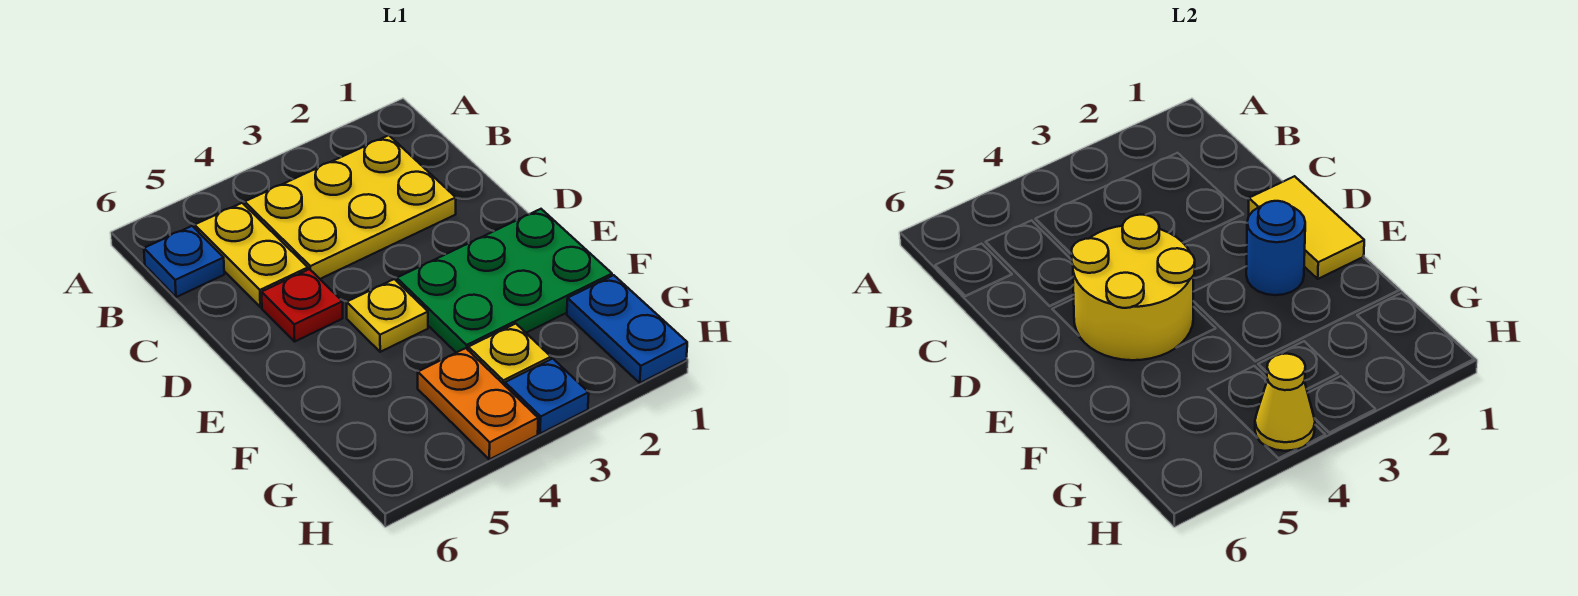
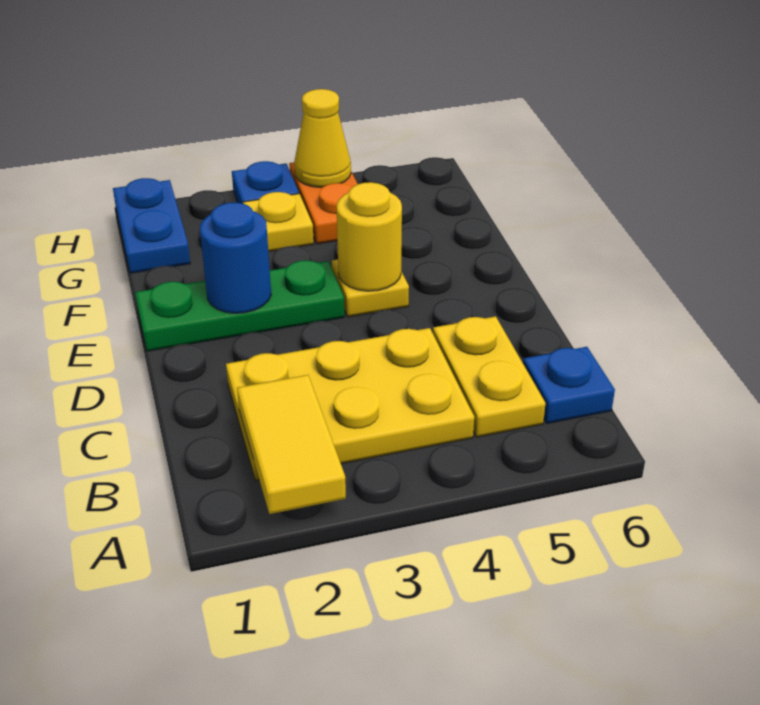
yellow tile D1:E1 level 2 -> yellow tile A2:B2 level 2
yellow round brick D4:E5 level 2 -> yellow round brick E4 level 2
red plate D5 level 1 -> none
green plate E1:F3 level 1 -> green plate E1:E3 level 1

